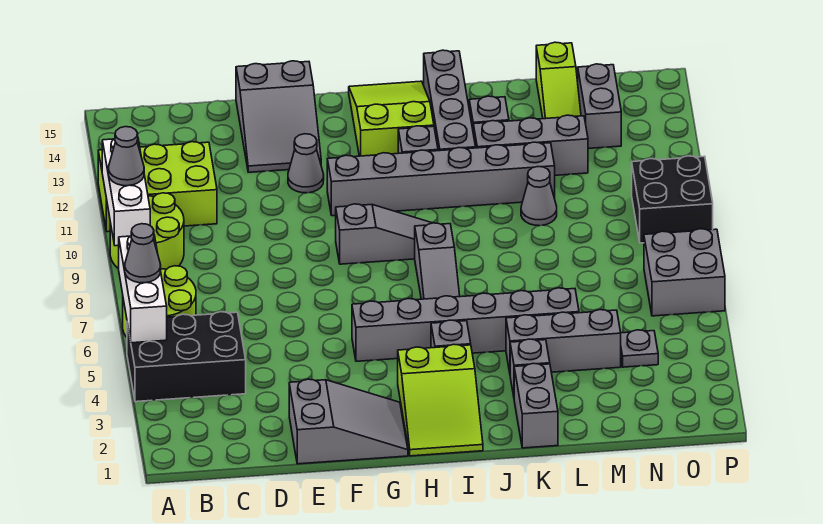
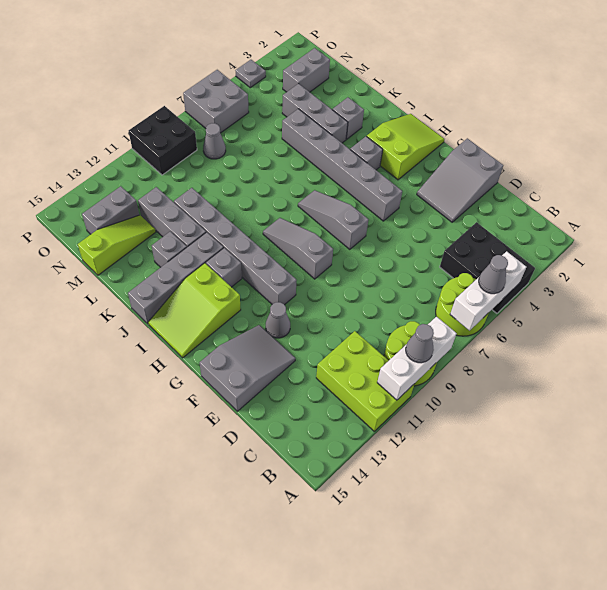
grey slope E1:G2 level 1 top E -> grey slope E1:F3 level 1 top 1
grey slope I6:I8 level 1 top 8 -> grey slope G7:I7 level 1 top G
grey brick K1:K2 level 1 -> grey brick N2:N3 level 1
grey cone L10 level 1 -> grey cone N8 level 1
grey plate N4 level 1 -> grey plate P4 level 1

